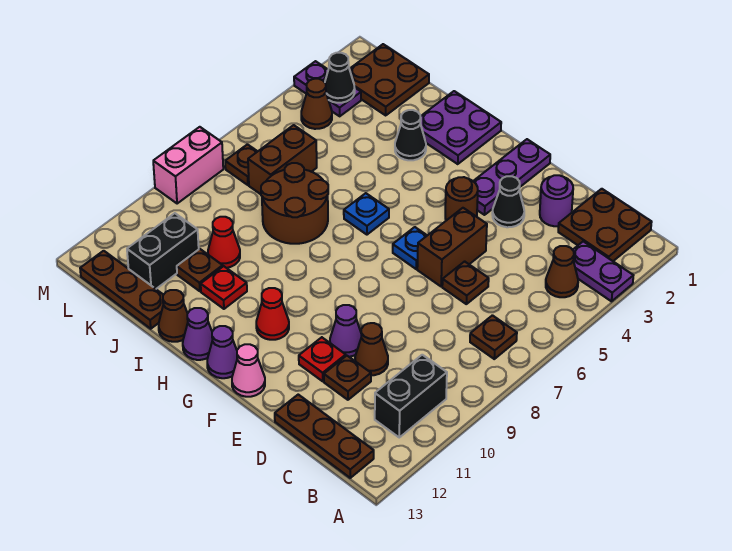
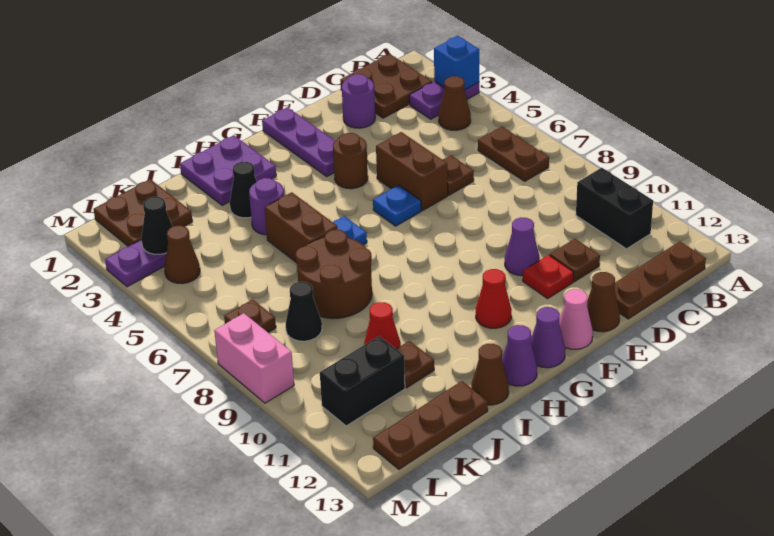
none -> blue brick A3 level 2
brown plate B7 level 1 -> brown plate B6:B7 level 1
brown cone D10 level 1 -> brown cone E13 level 1
black cone E3 level 1 -> black cone K8 level 1
none -> purple round brick I4 level 1
red plate I11 level 1 -> none
brown brick K6:K7 level 1 -> brown brick I5:I6 level 1
black brick K11:K12 level 1 -> black brick K11:L11 level 1

